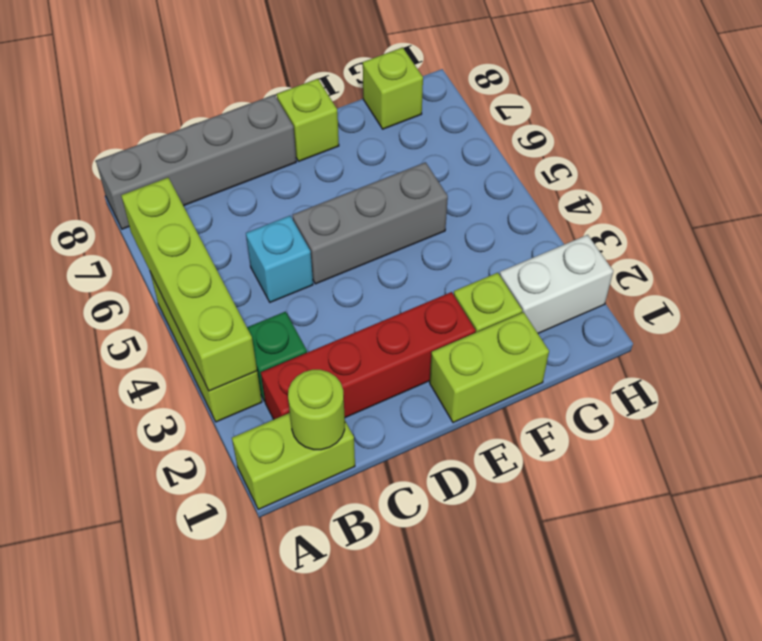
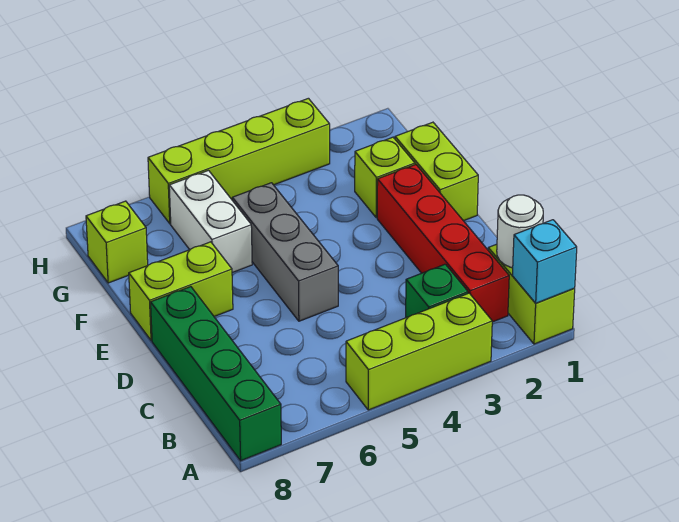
lime brick A3:A6 level 2 -> lime brick H3:H6 level 1
grey brick A8:D8 level 1 -> green brick A8:D8 level 1
lime round brick B1 level 2 -> white round brick B1 level 2
cyan brick C5 level 1 -> cyan brick A1 level 2
lime brick E8 level 1 -> lime brick E7:E8 level 1
white brick G2:H2 level 1 -> white brick F6:G6 level 1

